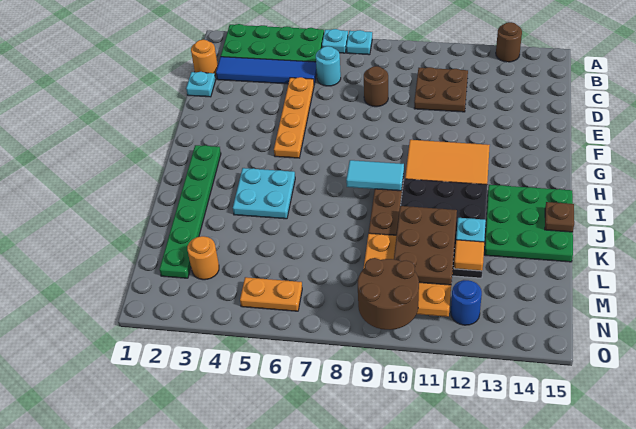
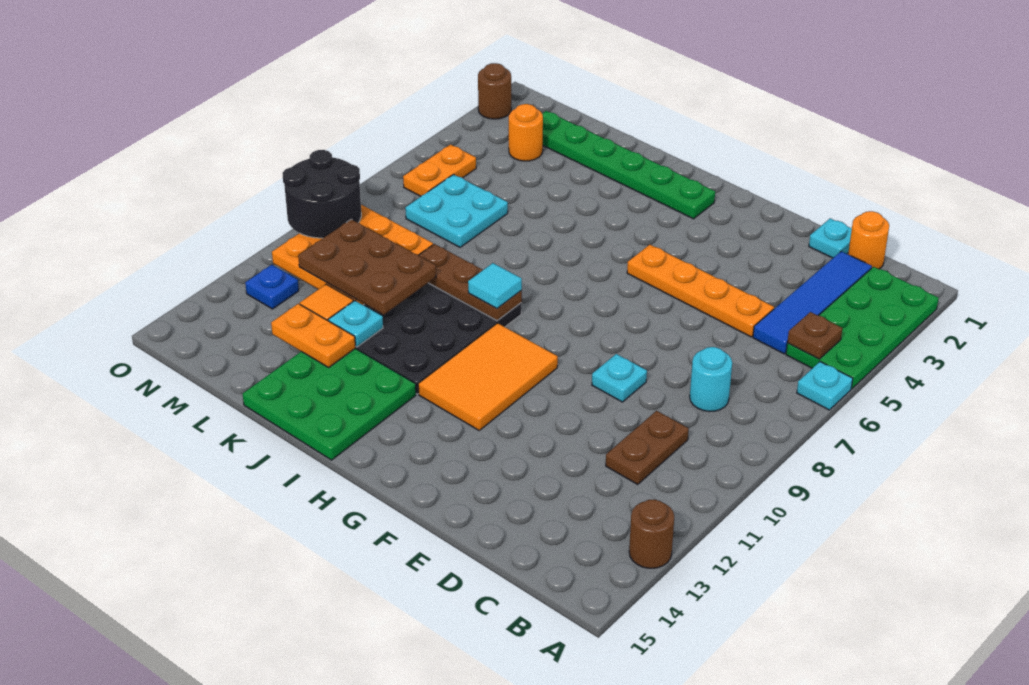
cyan plate A7 level 1 -> cyan plate E9 level 1
cyan round brick C6 level 1 -> cyan round brick C8 level 1
brown plate C10:D11 level 1 -> brown plate C10:C11 level 1
brown round brick D8 level 1 -> brown round brick O2 level 1
cyan plate I4:J5 level 1 -> cyan plate L6:M7 level 1
cyan tile I8:I9 level 3 -> cyan tile I9 level 3
brown plate J15 level 2 -> brown plate B5 level 2
none -> orange plate K13:L13 level 2
brown round brick N9:O10 level 3 -> black round brick N9:O10 level 3
blue round brick N12 level 1 -> blue plate N12 level 1

